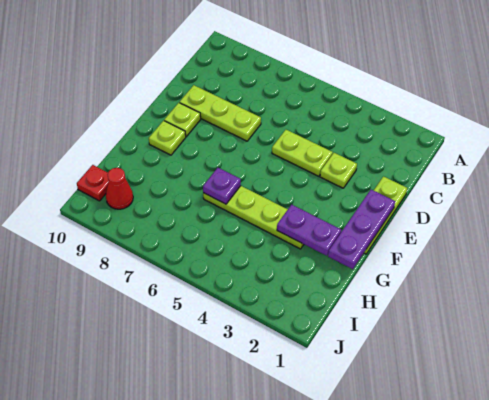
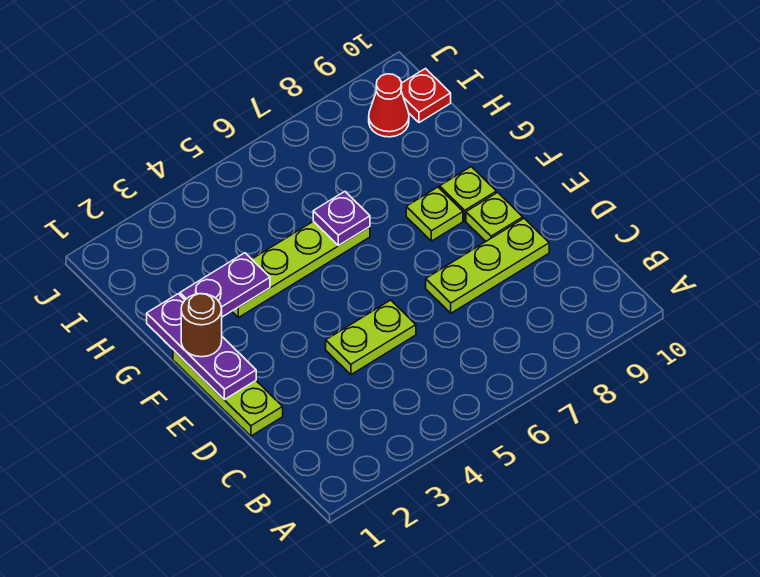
lime plate D3 level 1 -> lime plate F8 level 1
none -> brown round brick F1 level 3

